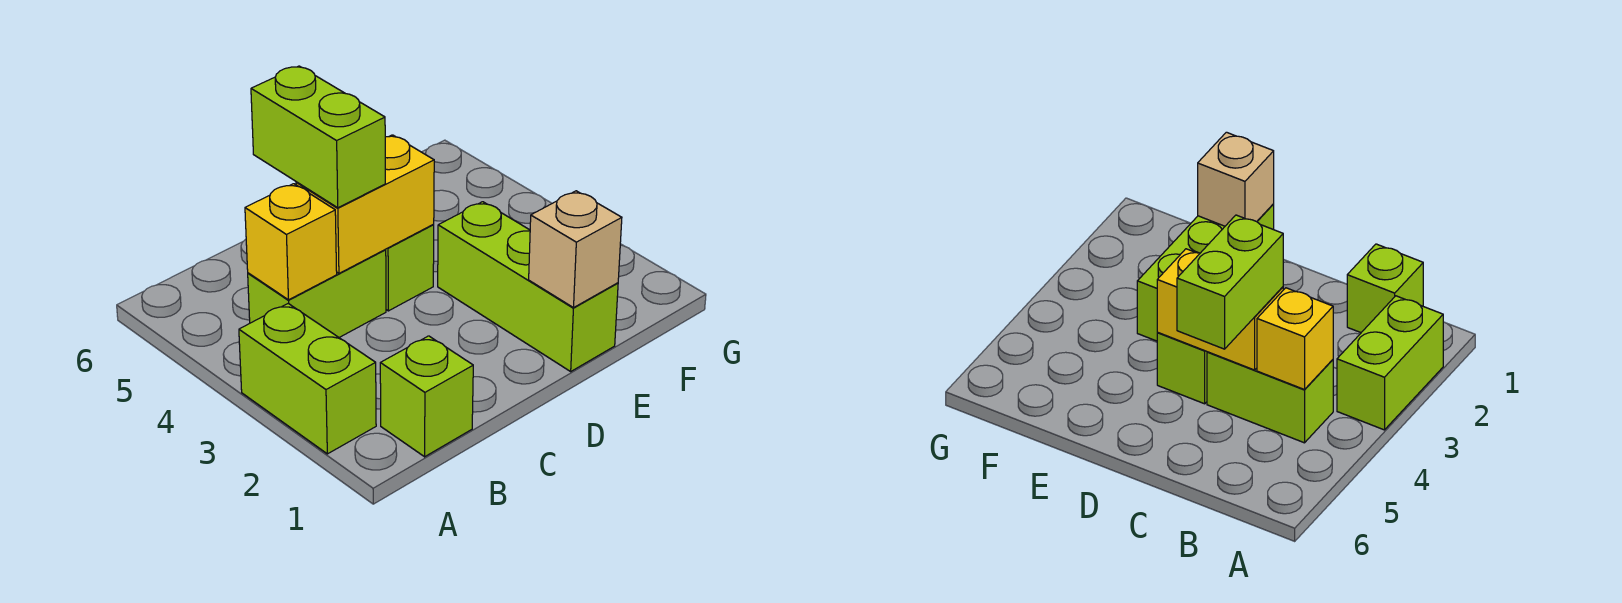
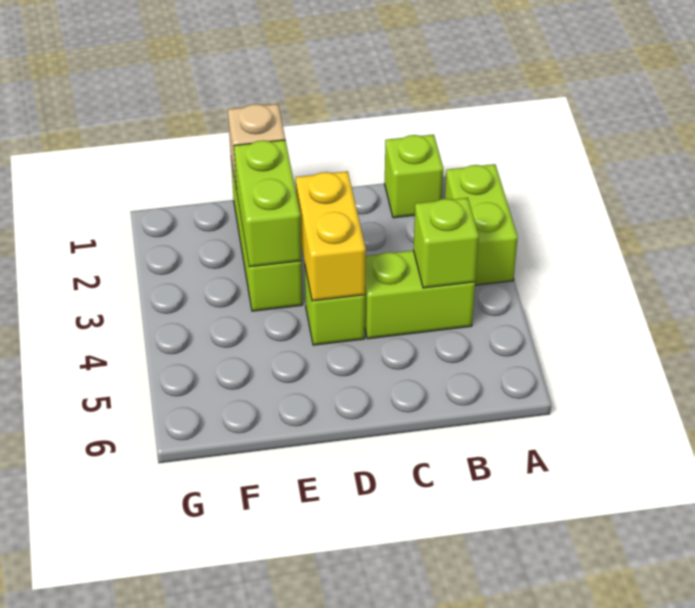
yellow brick B4 level 2 -> lime brick B4 level 2
yellow brick C4:D4 level 2 -> yellow brick D3:D4 level 2
lime brick C4:C5 level 3 -> lime brick E2:E3 level 2

